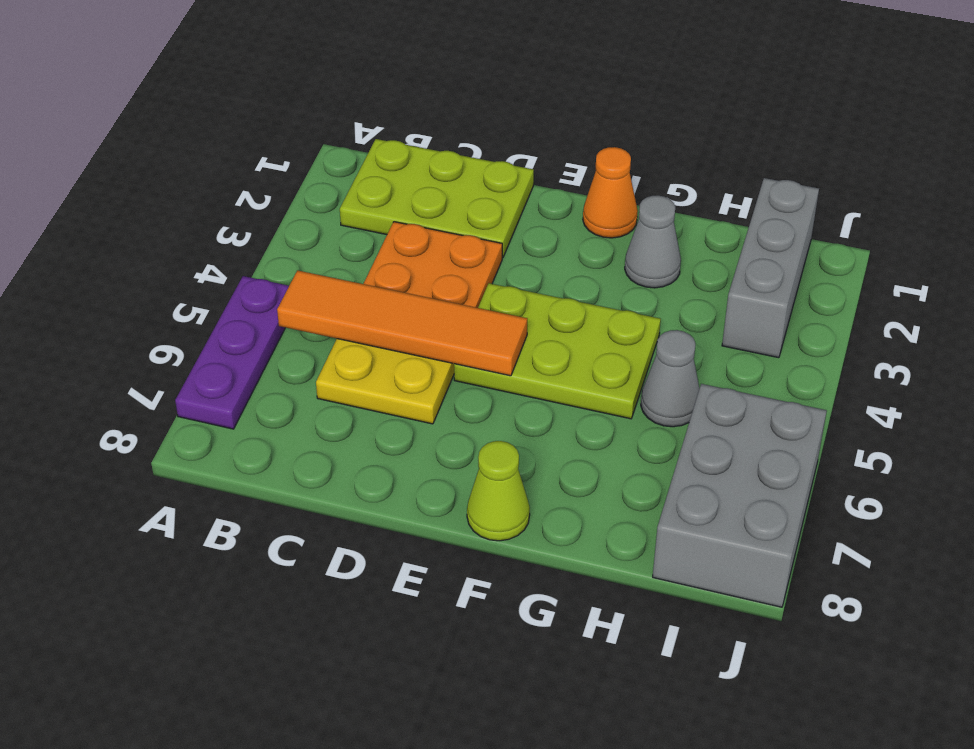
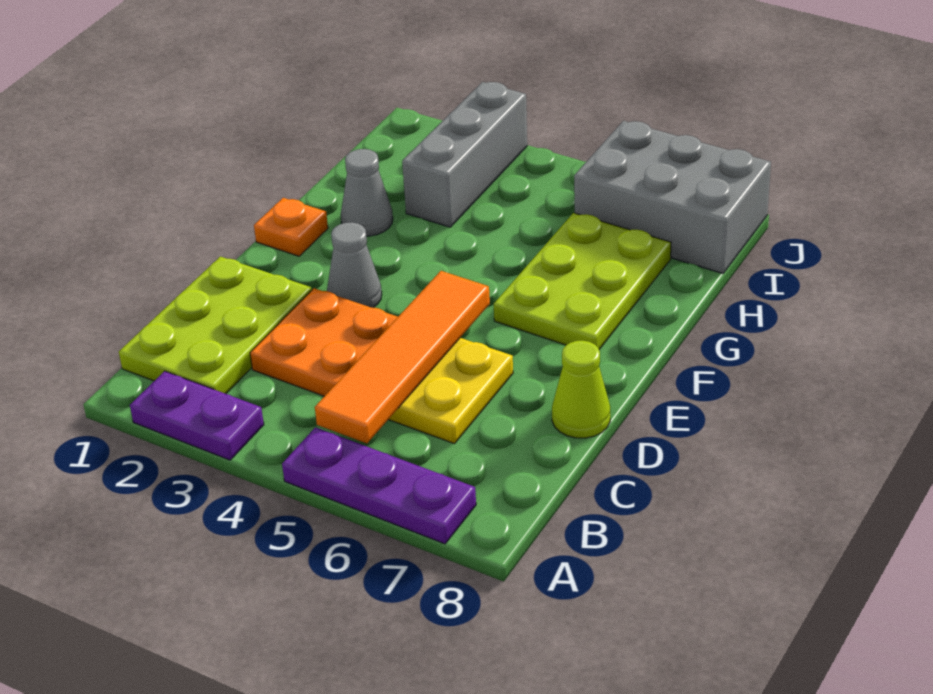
none -> purple plate A2:A3 level 1
lime plate E4:G5 level 1 -> lime plate F6:H7 level 1
orange cone F1 level 1 -> orange plate F1 level 1
lime cone F8 level 1 -> lime cone D8 level 1
grey cone H5 level 1 -> grey cone E3 level 1
grey brick I1:I3 level 1 -> grey brick H3:J3 level 1

